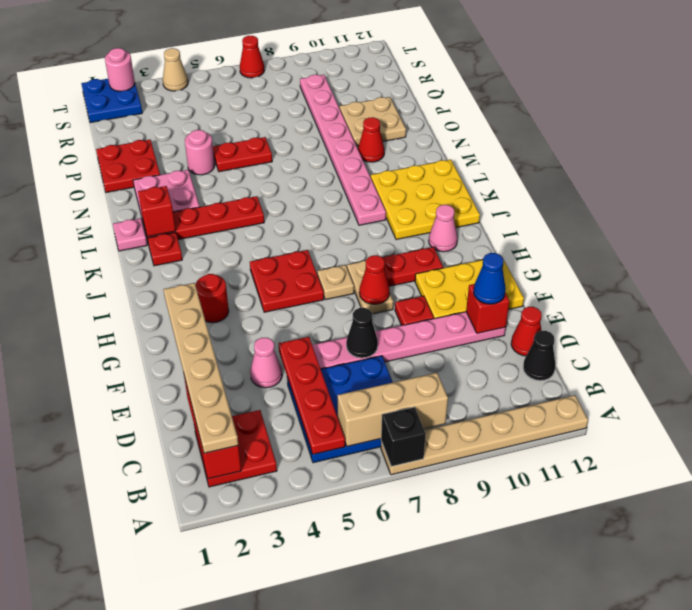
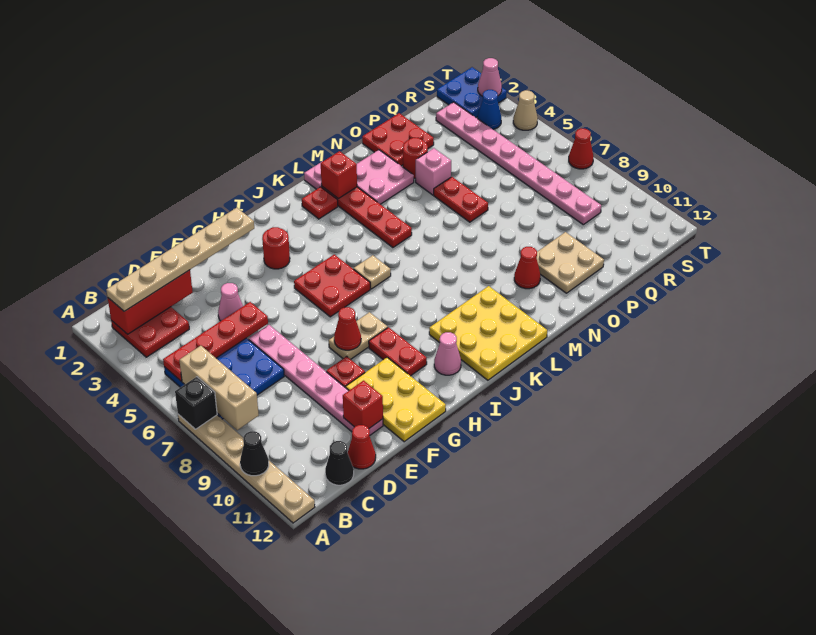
black cone E7 level 2 -> black cone A10 level 2
blue cone E11 level 3 -> blue cone S3 level 1
tan plate H7 level 1 -> tan plate J6 level 1
pink plate K9:R9 level 1 -> pink plate R2:R9 level 1
none -> red round brick O3 level 1
pink round brick O4 level 1 -> pink brick O4 level 1
pink round brick T2 level 2 -> pink cone T2 level 2

